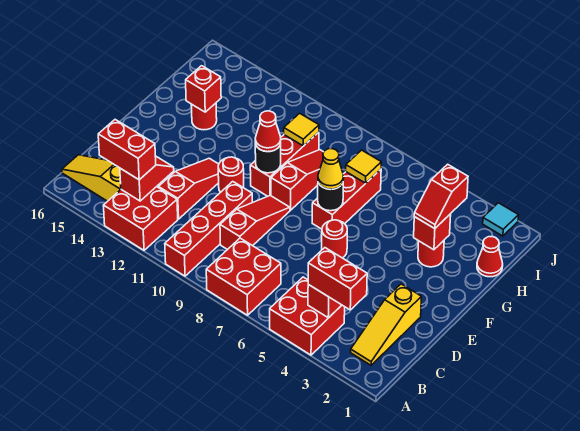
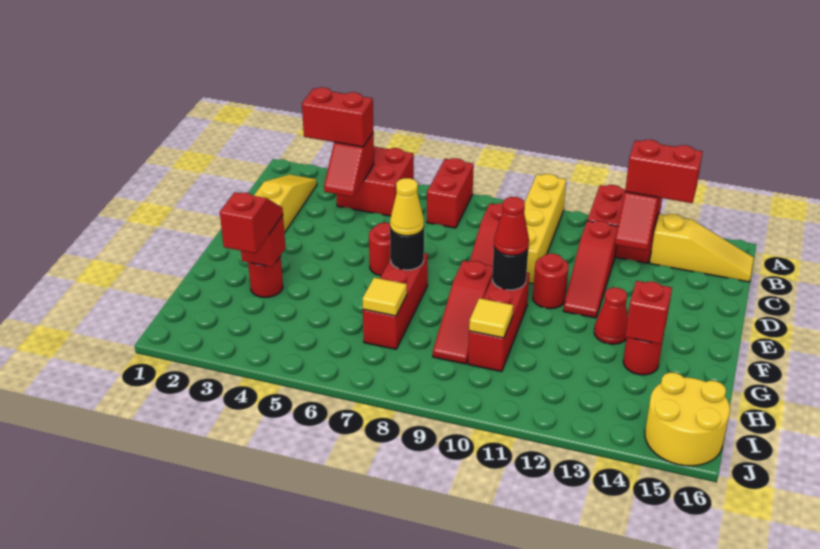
red brick A7:B8 level 1 -> red brick A7:B7 level 1
red brick A10:D10 level 1 -> yellow brick A10:D10 level 1
red cone H1 level 1 -> red cone F13 level 1
none -> yellow round brick I15:J16 level 1
cyan tile J2 level 1 -> none

